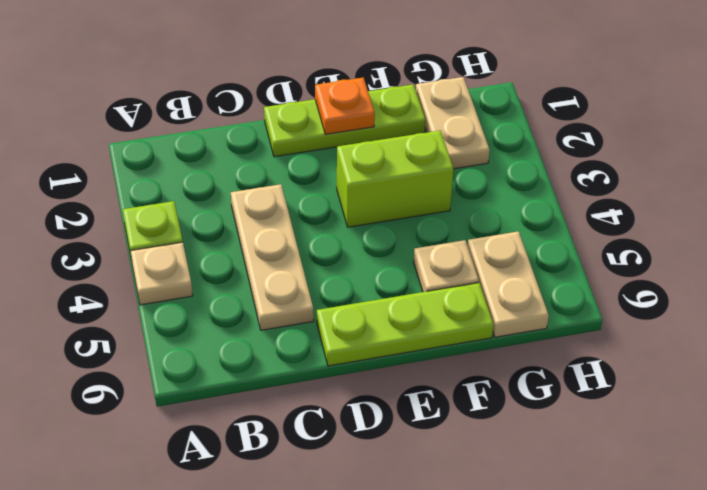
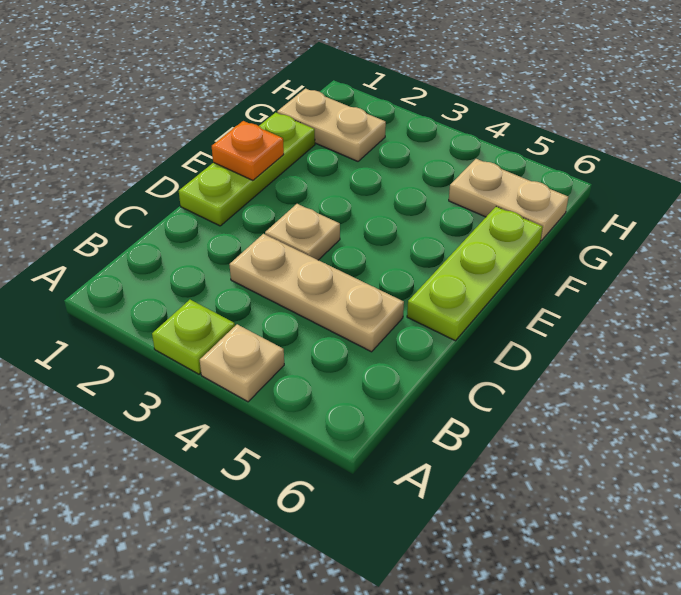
lime brick E3:F3 level 1 -> none
tan plate F5 level 1 -> tan plate D3 level 1

